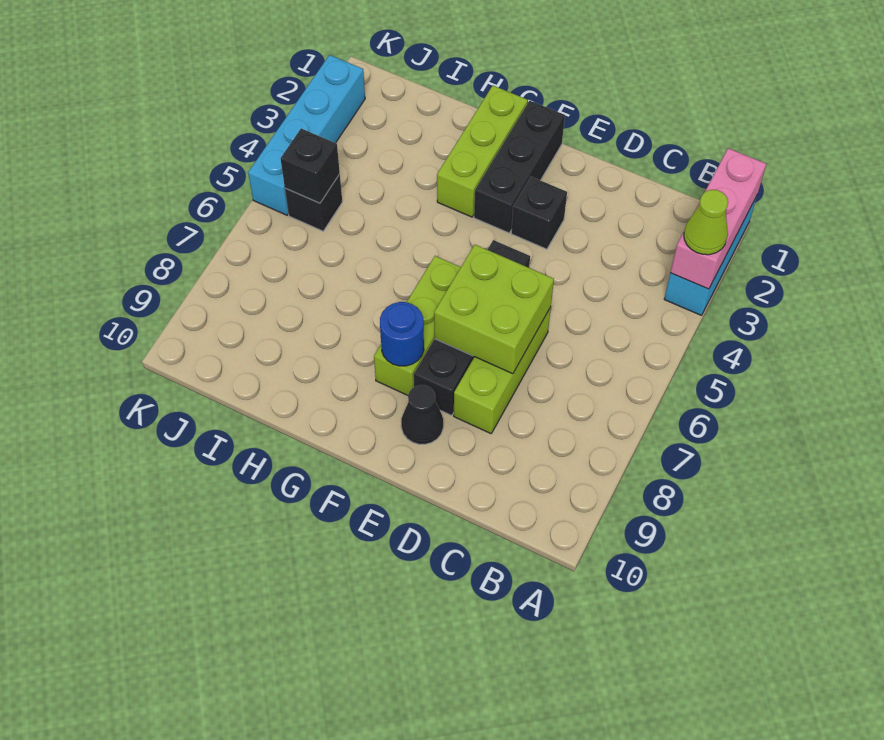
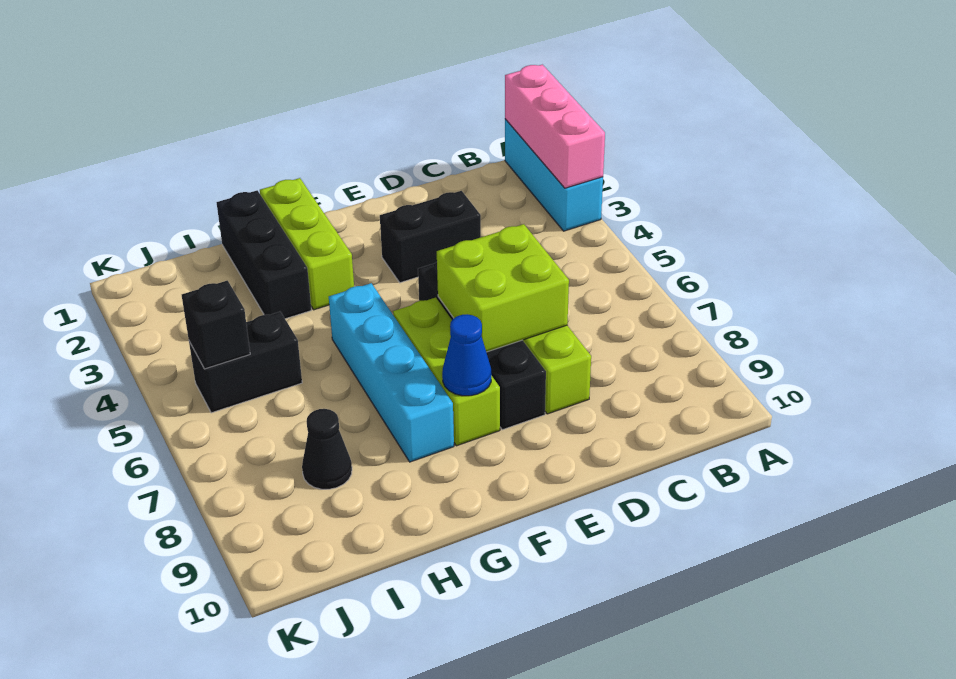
lime cone A3 level 3 -> none
black brick E3 level 1 -> black brick D3:E3 level 1
black cone E9 level 1 -> black cone I8 level 1
black brick F1:F3 level 1 -> black brick H1:H3 level 1
blue round brick F8 level 2 -> blue cone F8 level 2
black brick J5 level 1 -> black brick I5:J5 level 1
cyan brick K2:K5 level 1 -> cyan brick G5:G8 level 1

